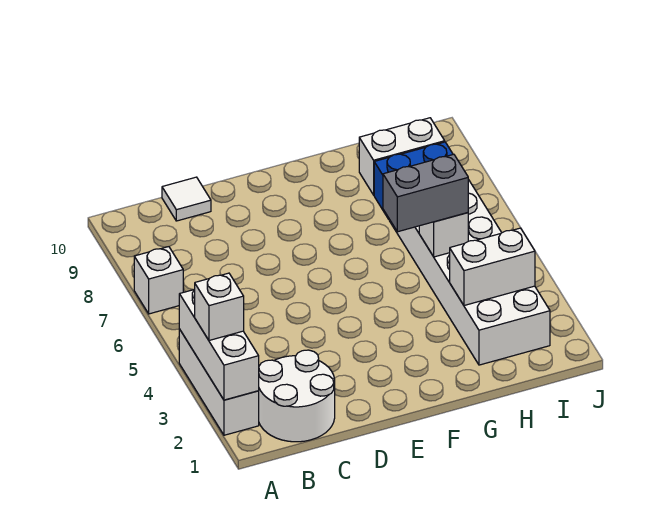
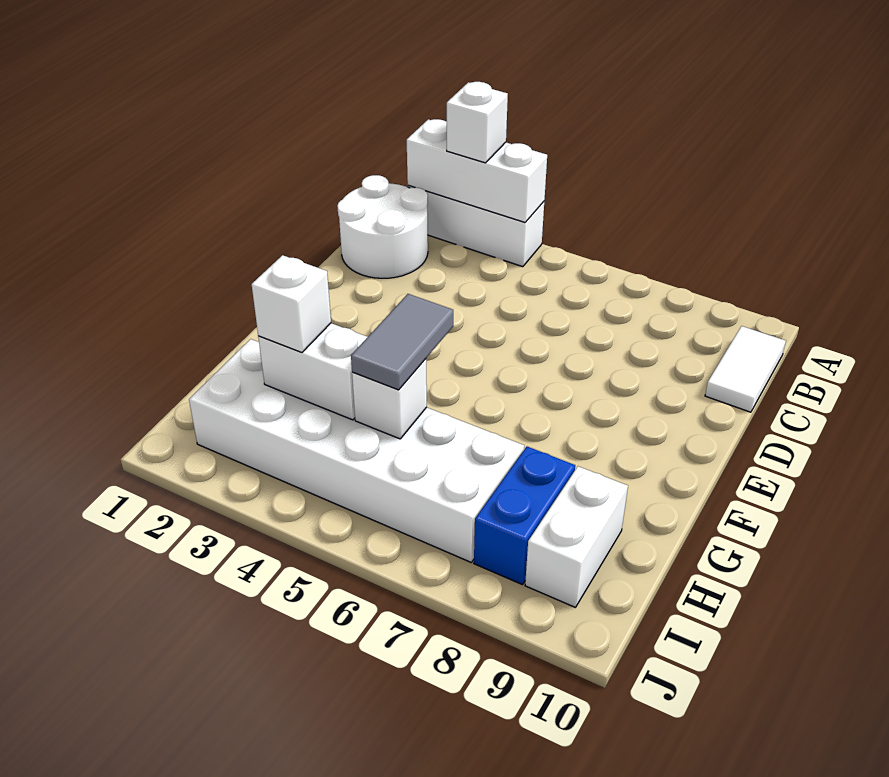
white brick A7 level 1 -> white brick H3 level 3
white tile C10 level 1 -> white tile B10:C10 level 1
grey brick G5:H5 level 3 -> grey tile G5:H5 level 3
white brick H3:I3 level 2 -> white brick H3:H4 level 2

